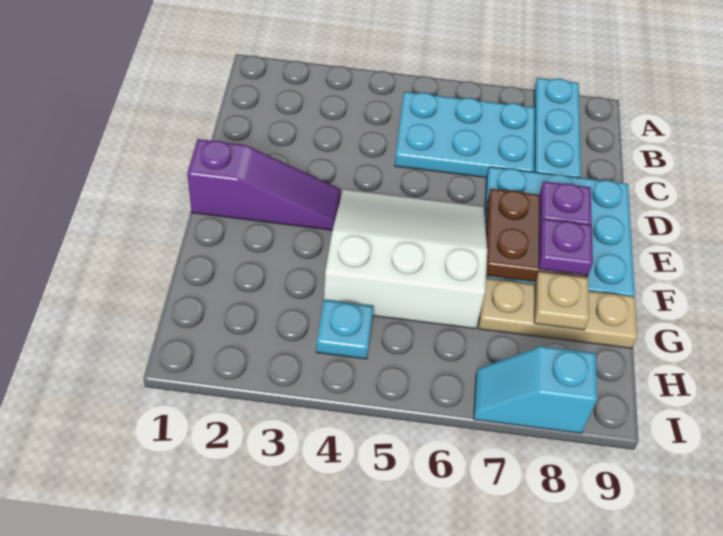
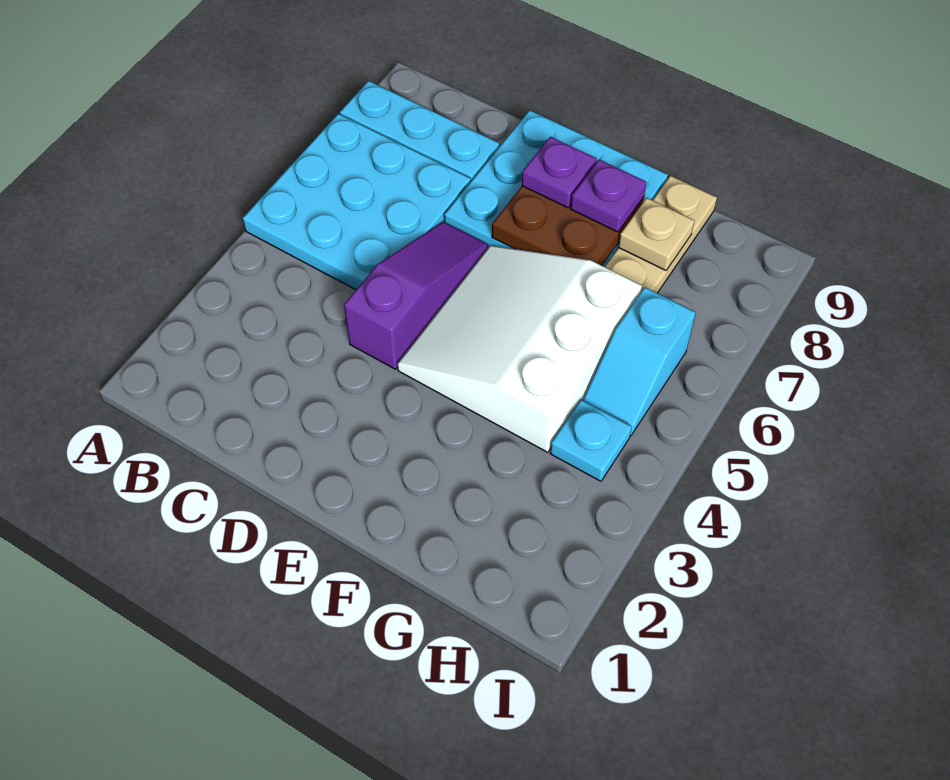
cyan plate B5:C7 level 1 -> cyan plate A5:C7 level 1
purple slope E1:E3 level 1 top 1 -> purple slope D4:D6 level 1 top 4
cyan slope I7:I8 level 1 top 8 -> cyan slope H5:H6 level 1 top 6

